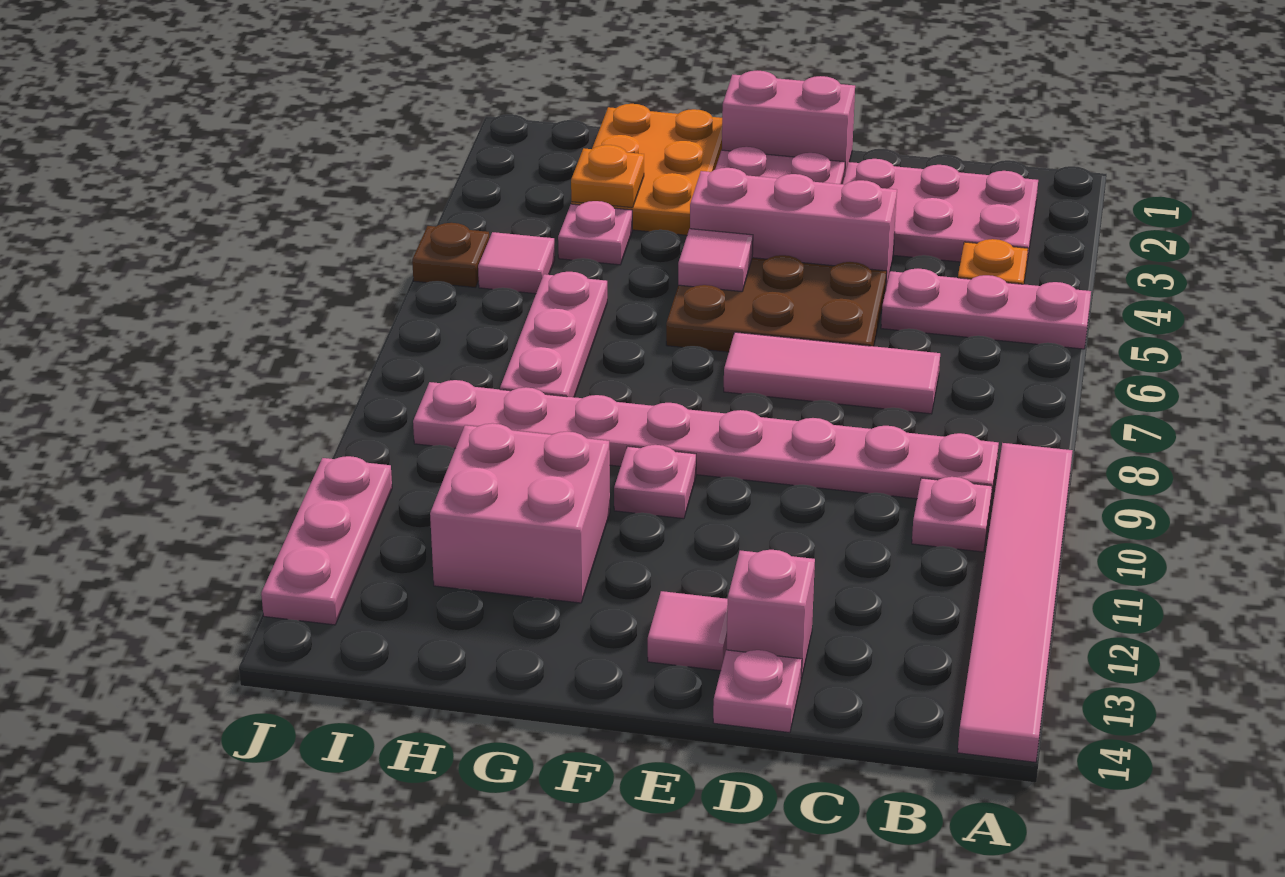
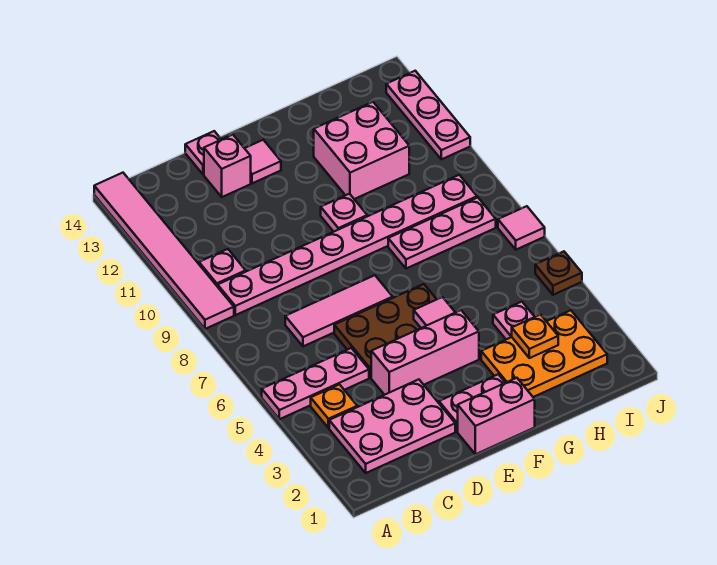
orange plate G1:H3 level 1 -> orange plate G2:I3 level 1
pink plate H6:H8 level 1 -> pink plate G8:I8 level 1
pink tile I5 level 1 -> pink tile J7 level 1

